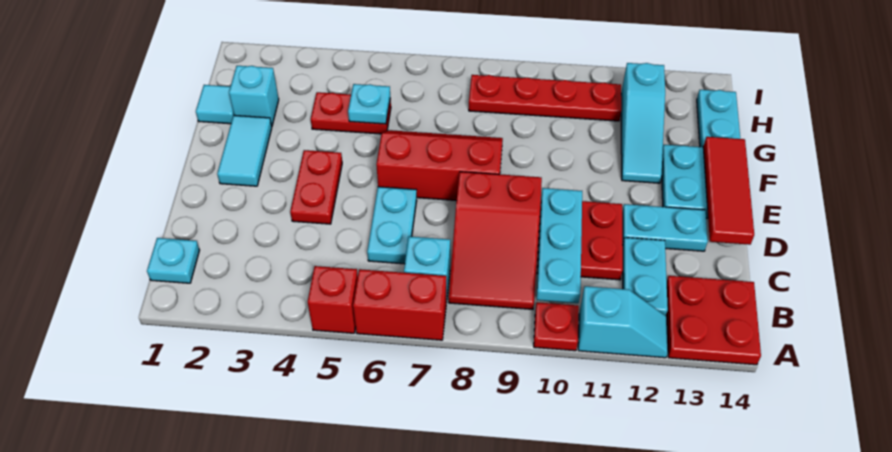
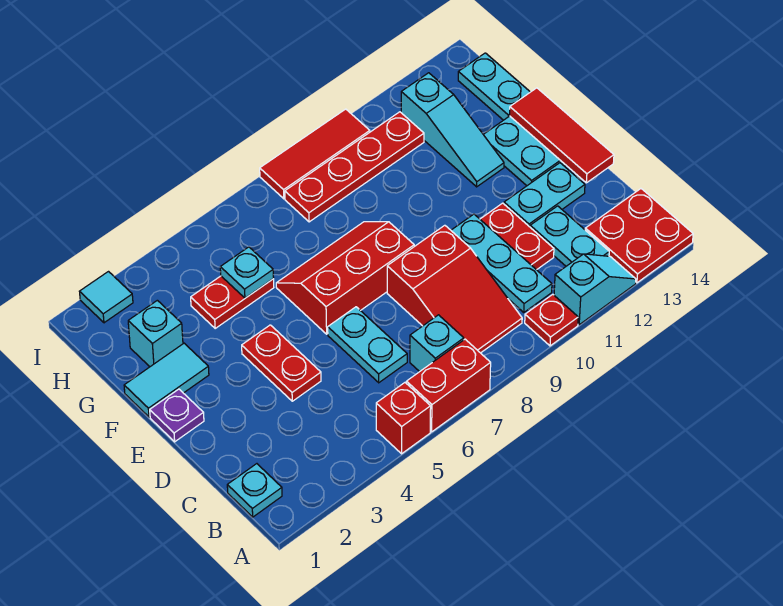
none -> purple plate E1 level 1
cyan tile E2:F2 level 1 -> cyan tile F1:F2 level 1
cyan tile G1 level 1 -> cyan tile I2 level 1
none -> red tile I8:I10 level 1

